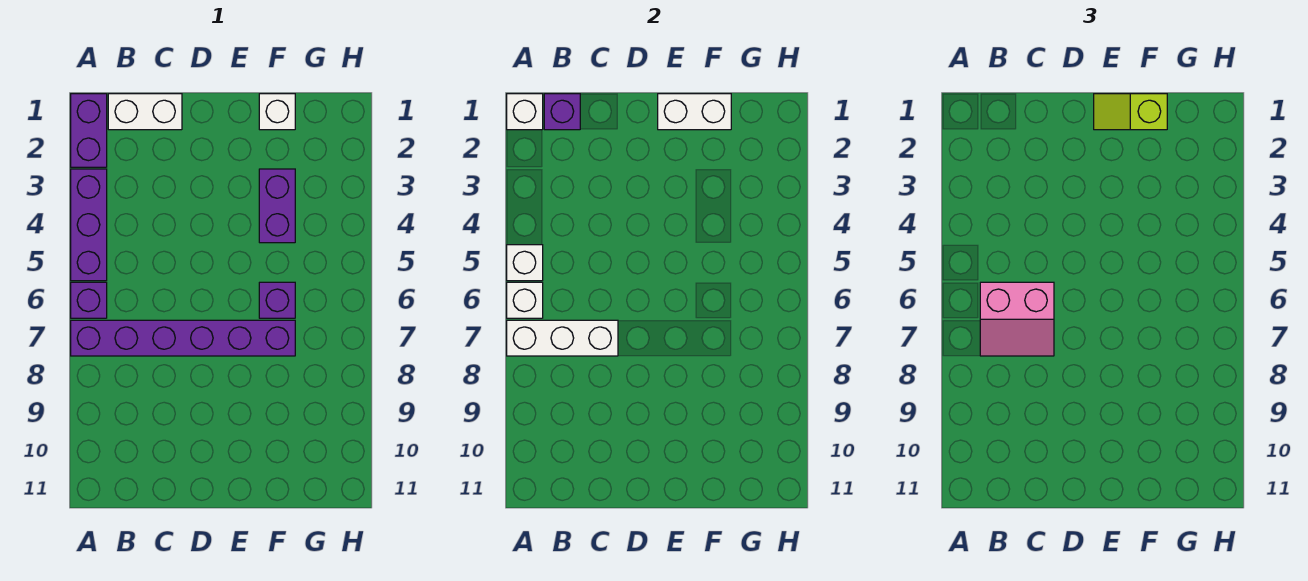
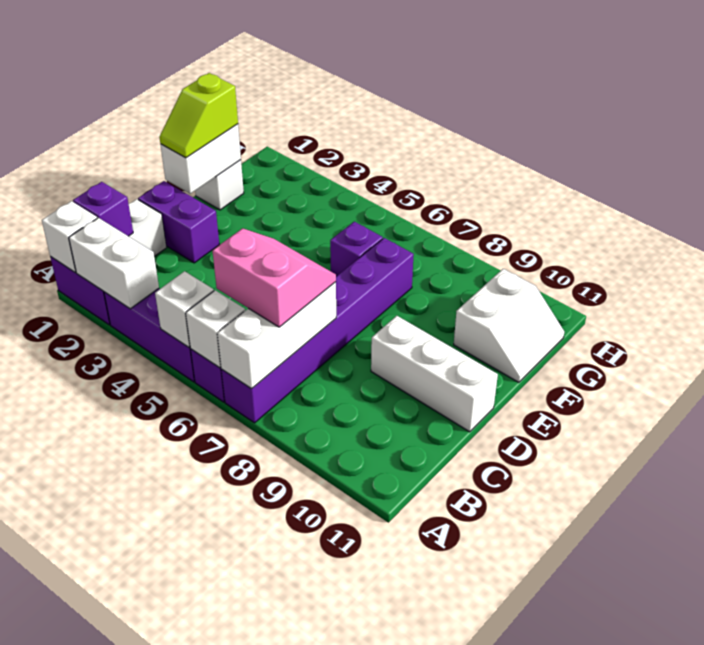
none -> white brick A2:A3 level 2
pink slope B6:C7 level 3 top 6 -> pink slope B6:C7 level 3 top B
none -> white brick D9:D11 level 1
purple brick F3:F4 level 1 -> purple brick D1:D2 level 1
none -> white slope F10:G11 level 1 top 10

